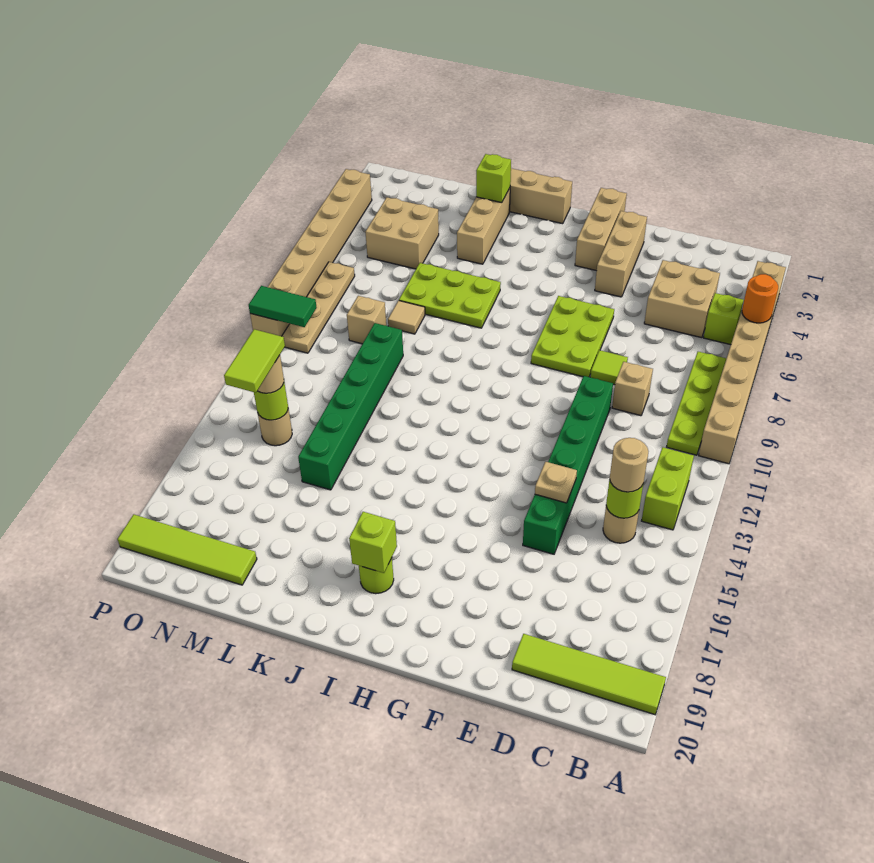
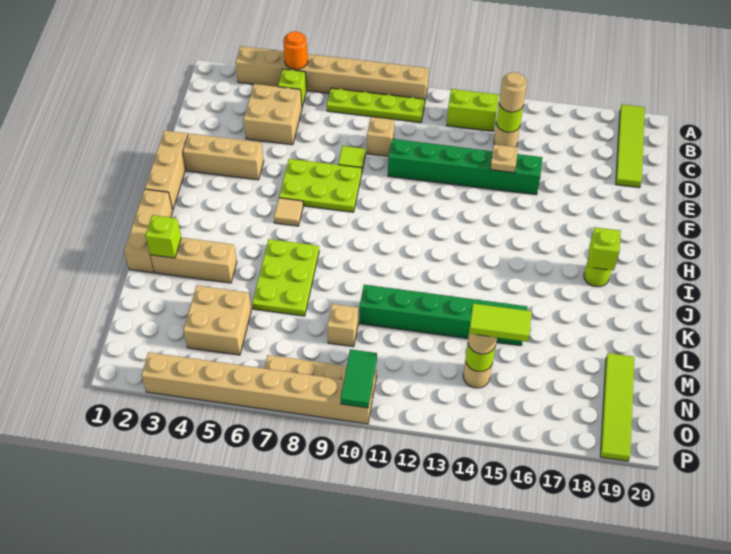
tan brick G1:G3 level 1 -> tan brick F1:H1 level 1
tan tile L8 level 1 -> tan tile H6 level 1

